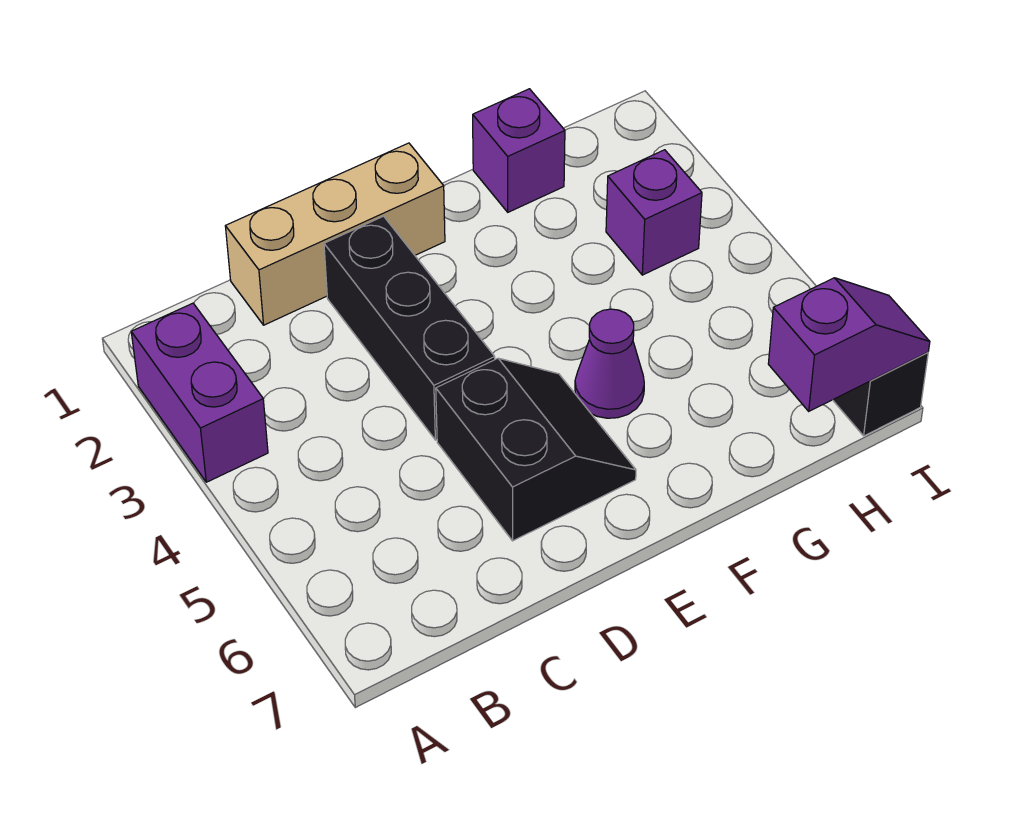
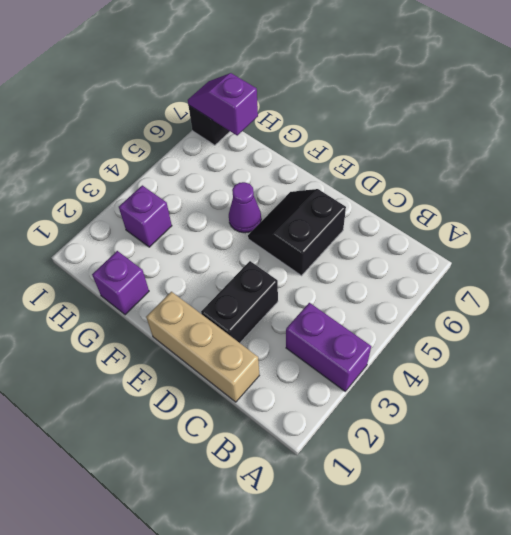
purple brick A2:A3 level 1 -> purple brick A3:B3 level 1
black brick D2:D4 level 1 -> black brick D2:D3 level 1

